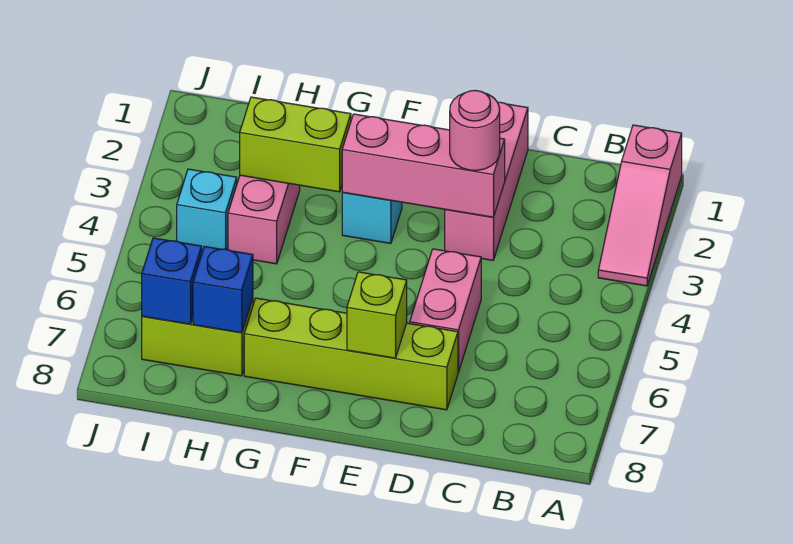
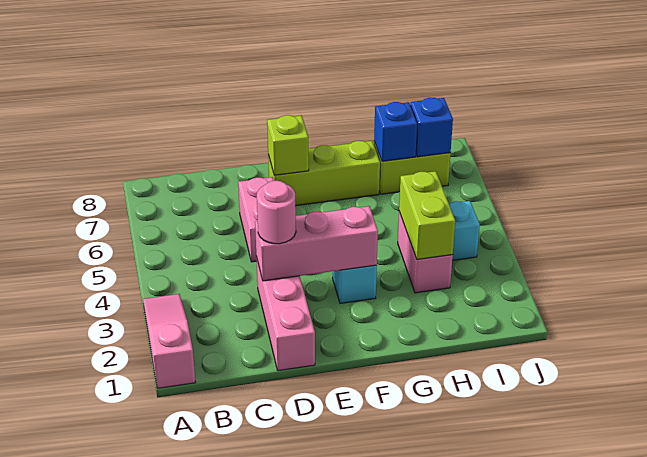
lime brick D7:G7 level 1 -> lime brick E7:G7 level 1
lime brick G3:H3 level 2 -> lime brick H3:H4 level 2

